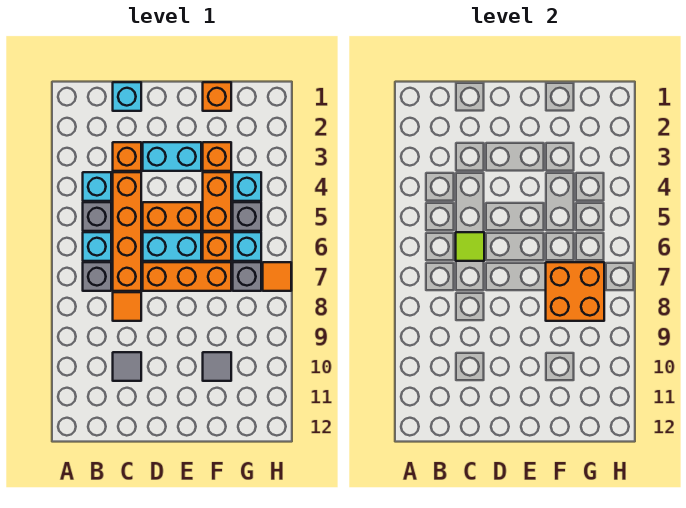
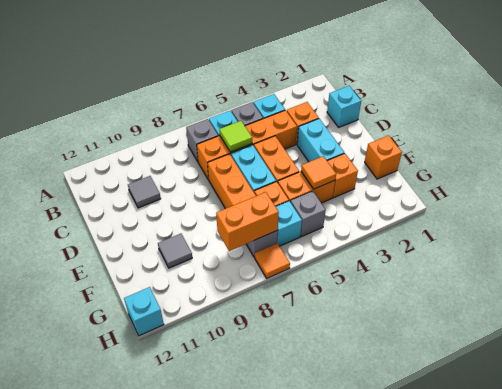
orange tile C8 level 1 -> orange tile F4 level 2
orange brick F7:G8 level 2 -> orange brick G7:G8 level 2
cyan brick G4 level 1 -> cyan brick H12 level 1

